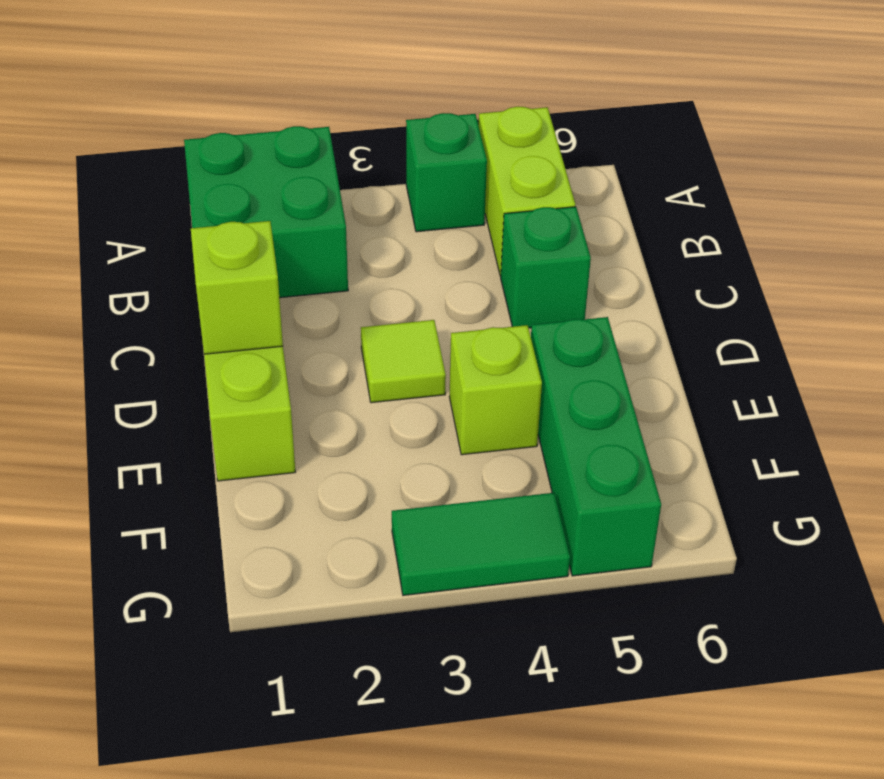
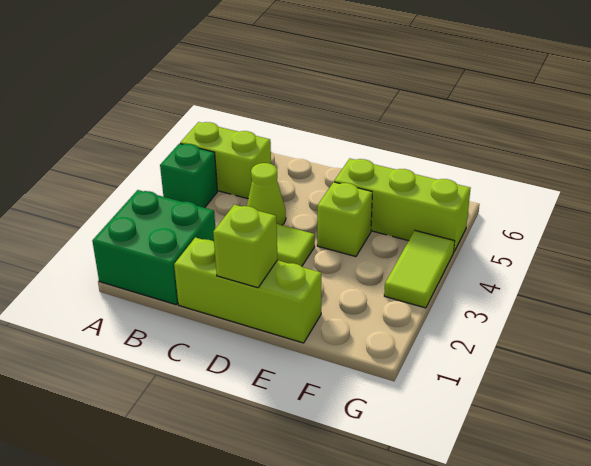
none -> lime cone C4 level 1
green brick C5 level 1 -> none
green brick E5:G5 level 1 -> lime brick E5:G5 level 1
green tile G3:G4 level 1 -> lime tile G3:G4 level 1

